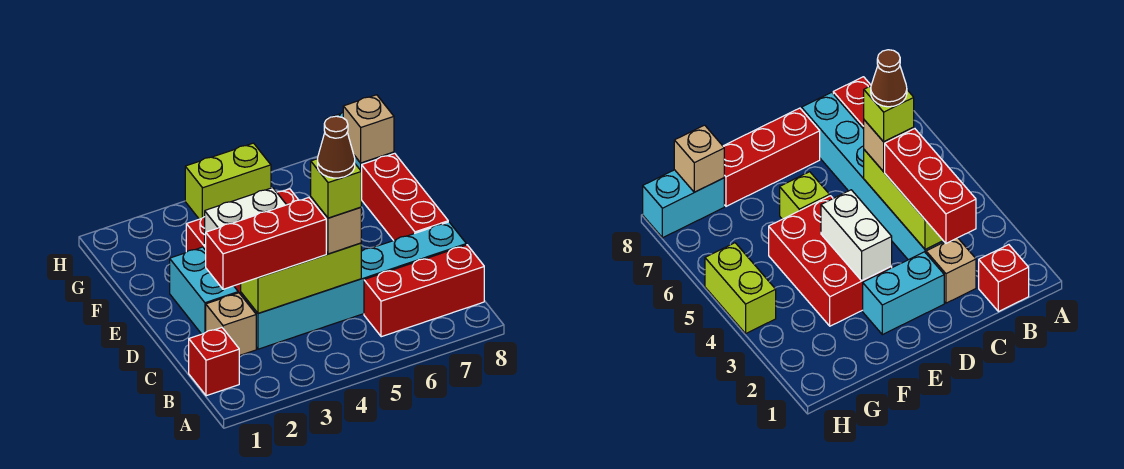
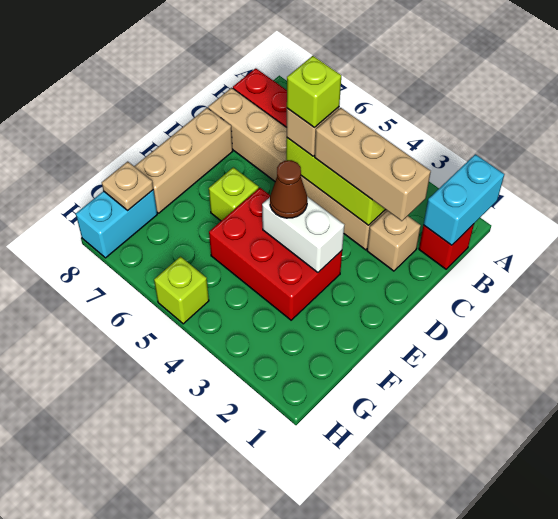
red brick C2:C4 level 3 -> tan brick C2:C4 level 3
cyan brick C3:C8 level 1 -> tan brick C3:C8 level 1
brown cone C5 level 5 -> brown cone E4 level 3
cyan brick D2:E2 level 1 -> cyan brick A1:B1 level 2
red brick D8:F8 level 1 -> tan brick D8:F8 level 1
tan brick G8 level 2 -> tan plate G8 level 2
lime brick H4:H5 level 1 -> lime brick H5 level 1

